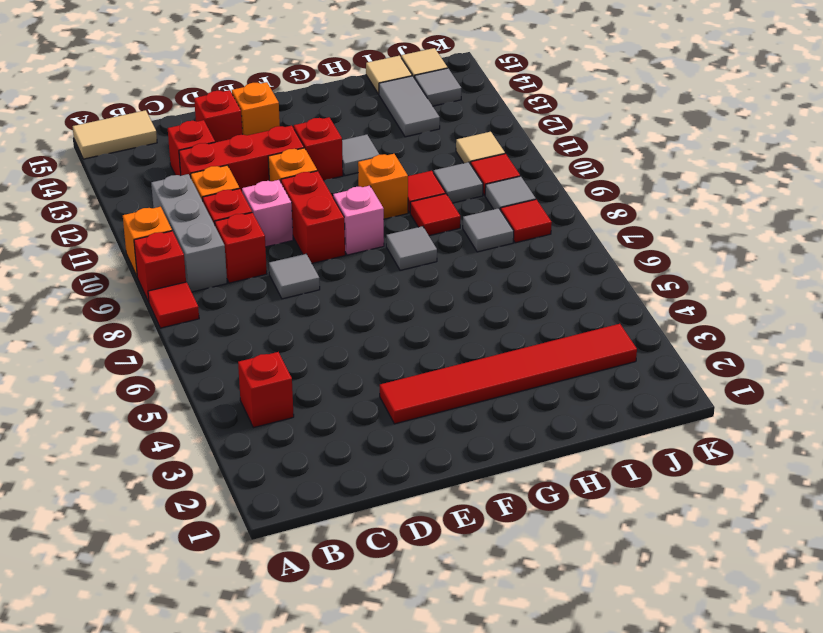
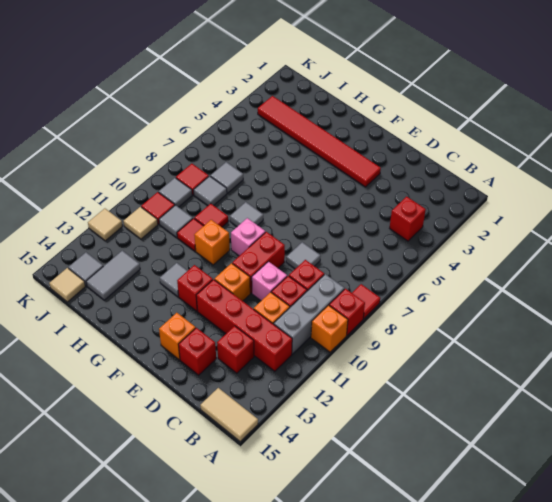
red brick C12:E12 level 1 -> red brick B12:E12 level 1
none -> grey tile I7 level 1
tan tile I15 level 1 -> tan tile K12 level 1

